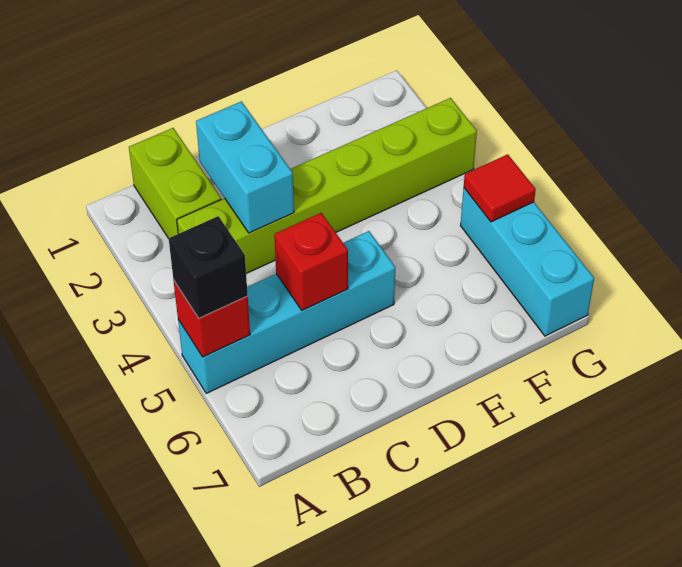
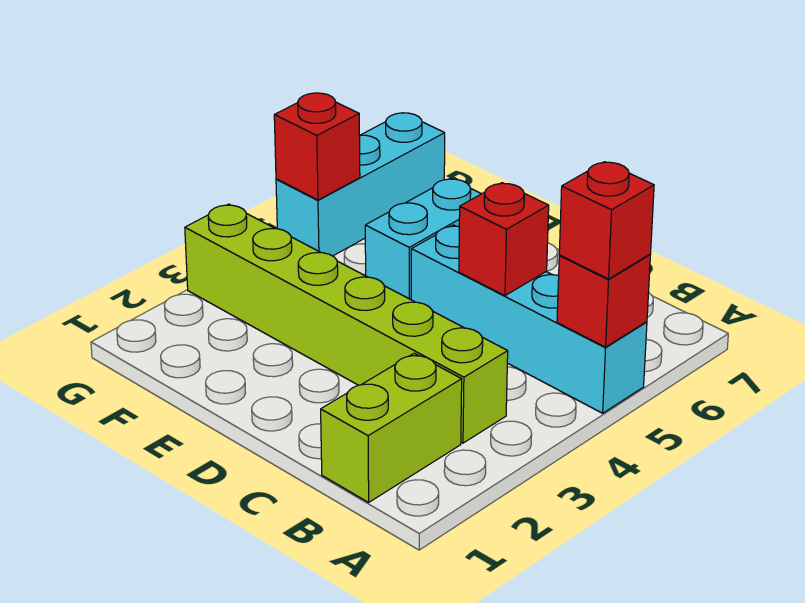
black brick A5 level 3 -> red brick A5 level 3
cyan brick C2:C3 level 2 -> cyan brick E5:E6 level 1
red tile G5 level 2 -> red brick G5 level 2

